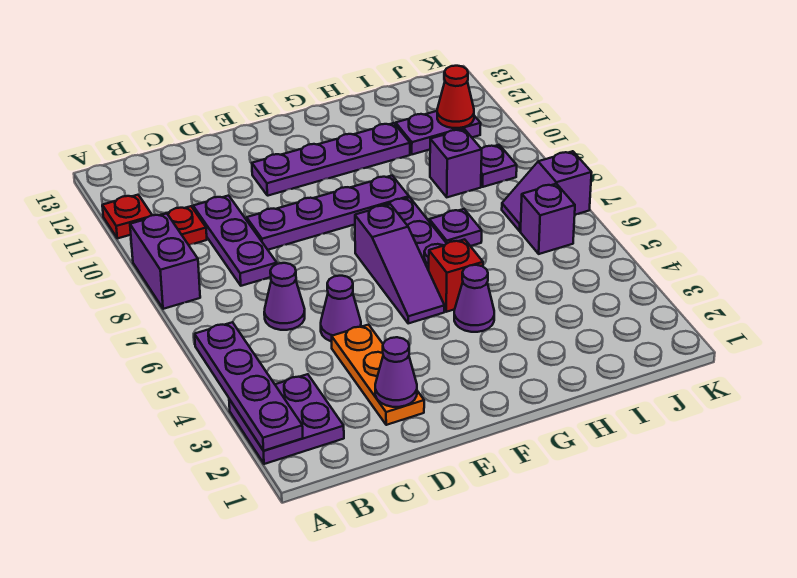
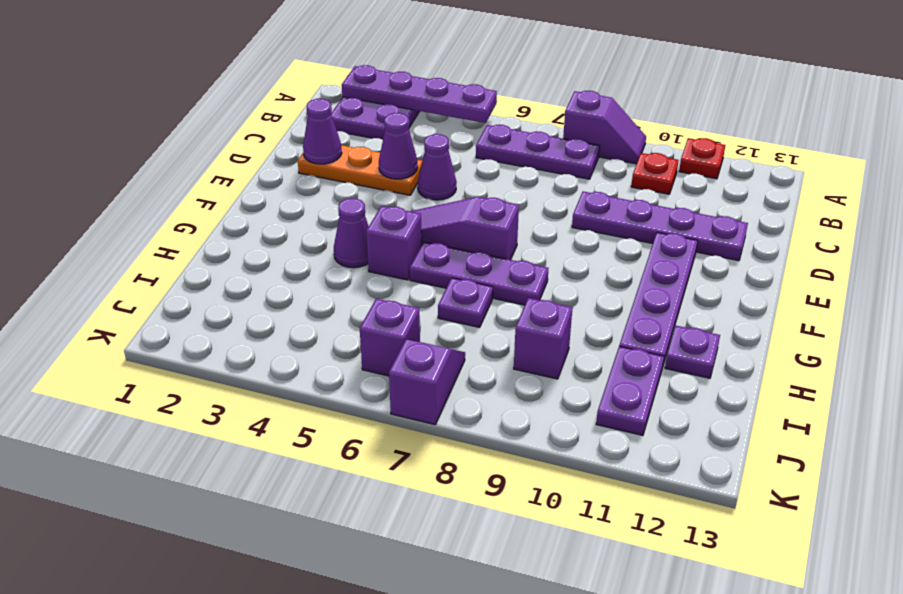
purple brick A8:A9 level 1 -> purple slope A8:A9 level 1 top 8
purple cone C6 level 1 -> purple cone D4 level 2
purple plate C8:C10 level 1 -> purple plate B6:B8 level 1
purple plate D9:G9 level 1 -> purple plate D9:D12 level 1
red brick G5 level 1 -> purple brick G5 level 1
purple plate J9 level 1 -> purple plate H12 level 1
red cone J11 level 2 -> none

